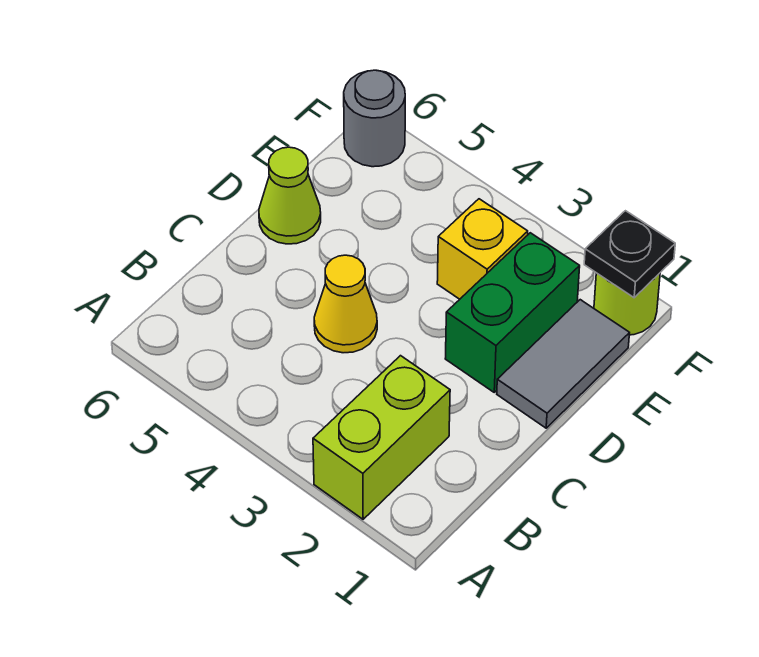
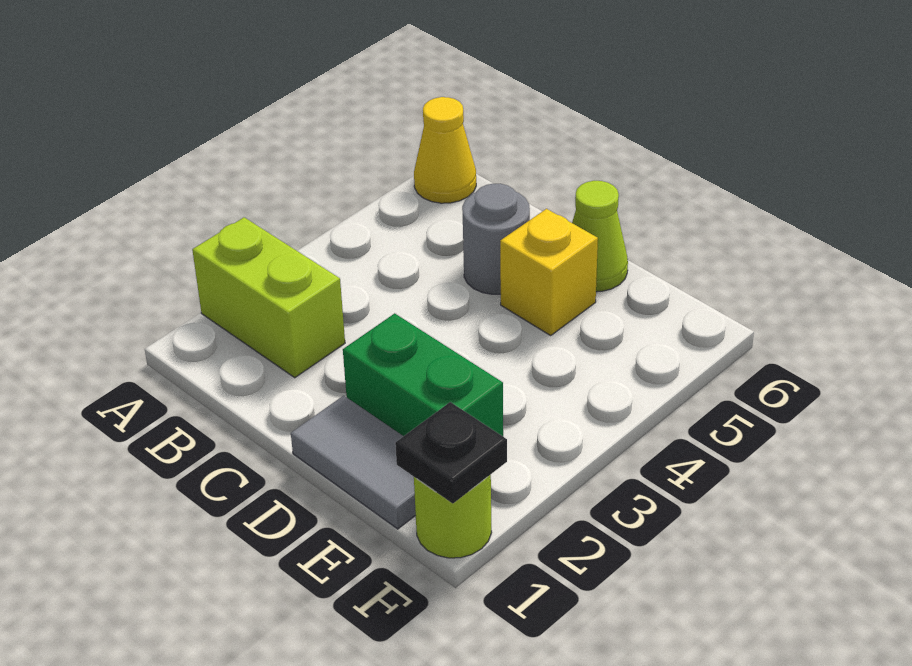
yellow cone C4 level 1 -> yellow cone A6 level 1
yellow brick E3 level 1 -> yellow brick D5 level 1
grey round brick F6 level 1 -> grey round brick C5 level 1

